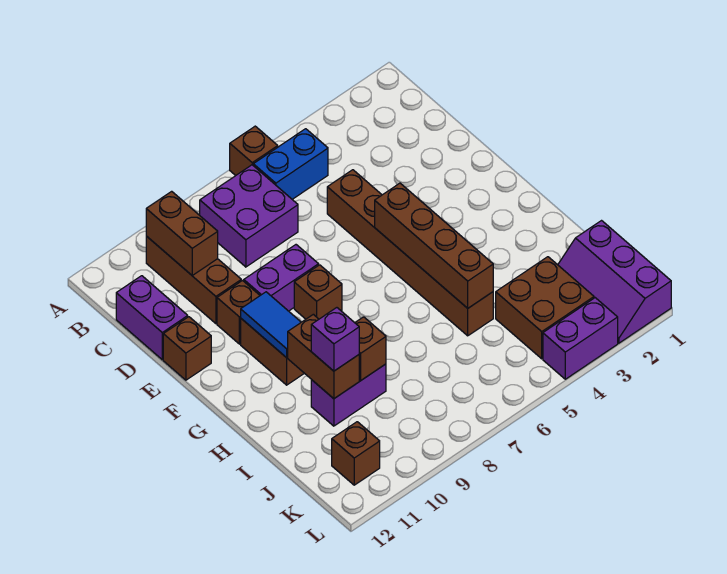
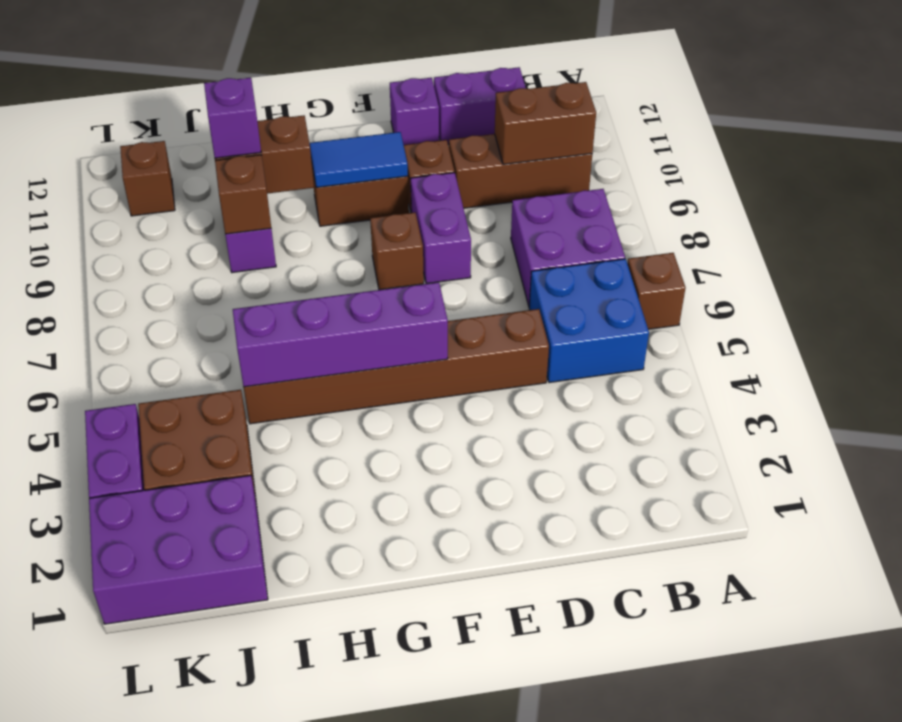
blue brick B5:B6 level 1 -> blue brick B5:C6 level 1
brown brick E12 level 1 -> purple brick E12 level 1
brown brick F5:I5 level 2 -> purple brick F5:I5 level 2
purple slope J1:L2 level 1 top 1 -> purple brick J1:L2 level 1

